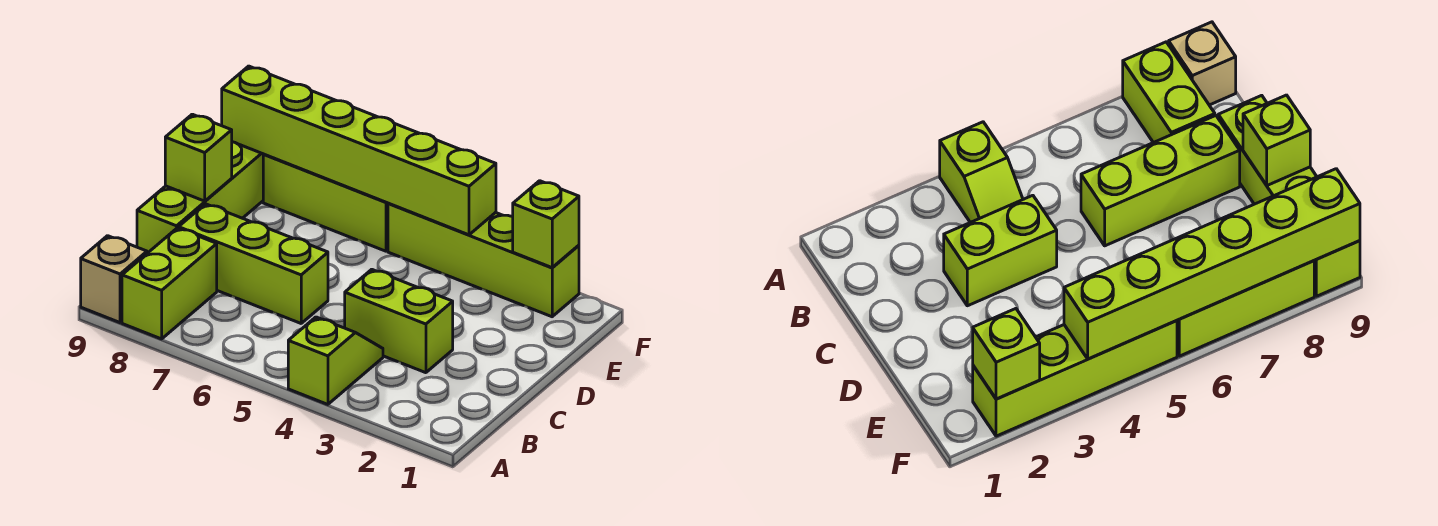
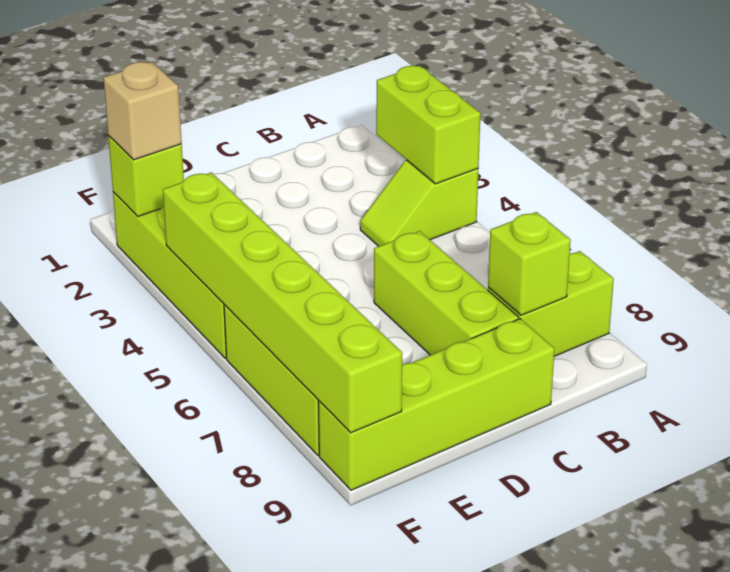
tan brick A9 level 1 -> tan brick F2 level 3
lime brick C3:C4 level 1 -> lime brick A3:A4 level 2
lime brick D9 level 2 -> lime brick B8 level 2

